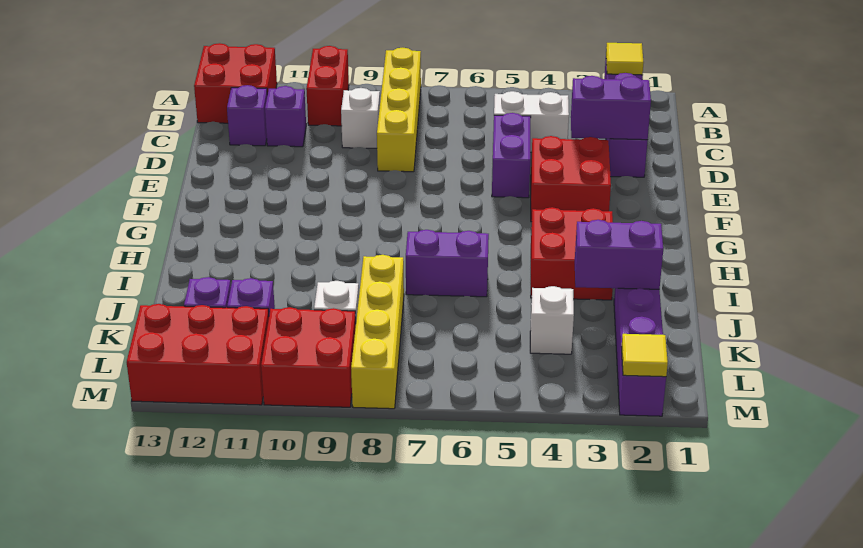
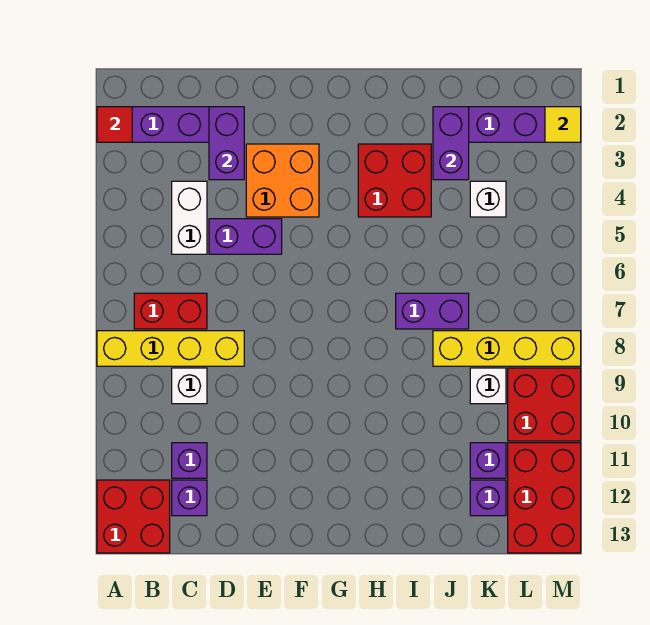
yellow tile A2 level 2 -> red tile A2 level 2
red brick A10:B10 level 1 -> red brick B7:C7 level 1
red brick E3:F4 level 1 -> orange brick E3:F4 level 1
purple brick I6:I7 level 1 -> purple brick I7:J7 level 1

